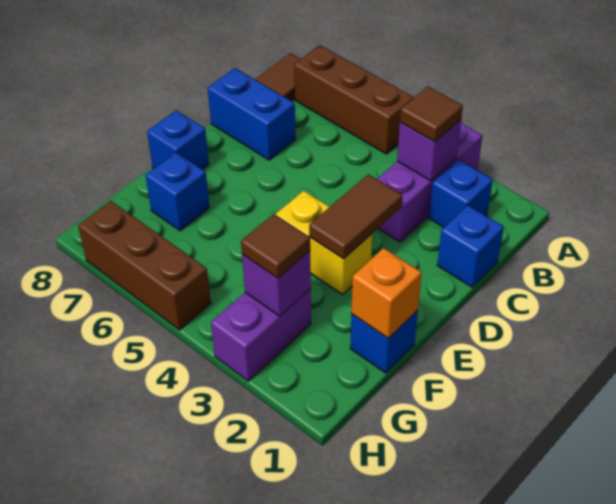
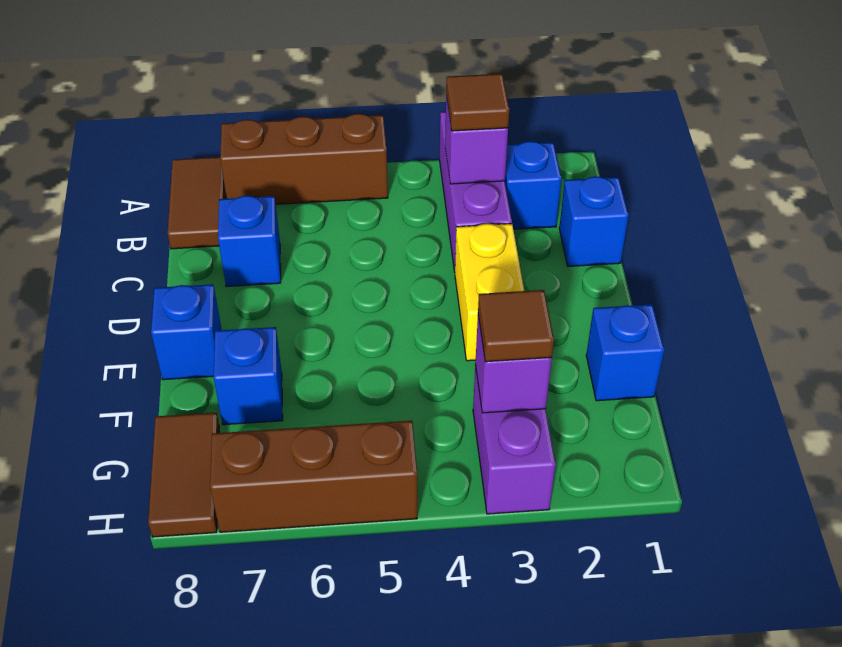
blue brick C7:C8 level 1 -> blue brick C7 level 1
brown tile D3:E3 level 2 -> brown tile G8:H8 level 1
yellow brick E3:E4 level 1 -> yellow brick D3:E3 level 1
orange brick F1 level 2 -> none

